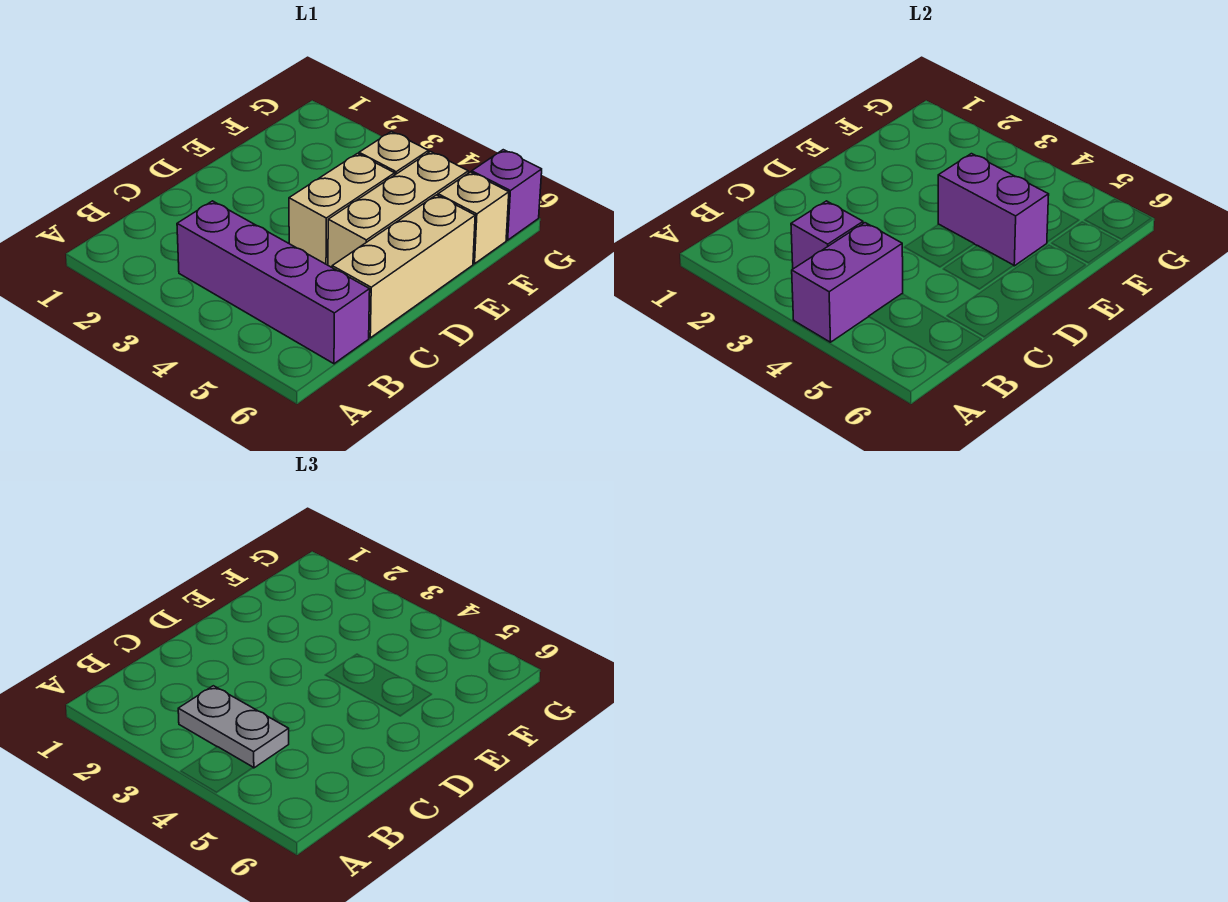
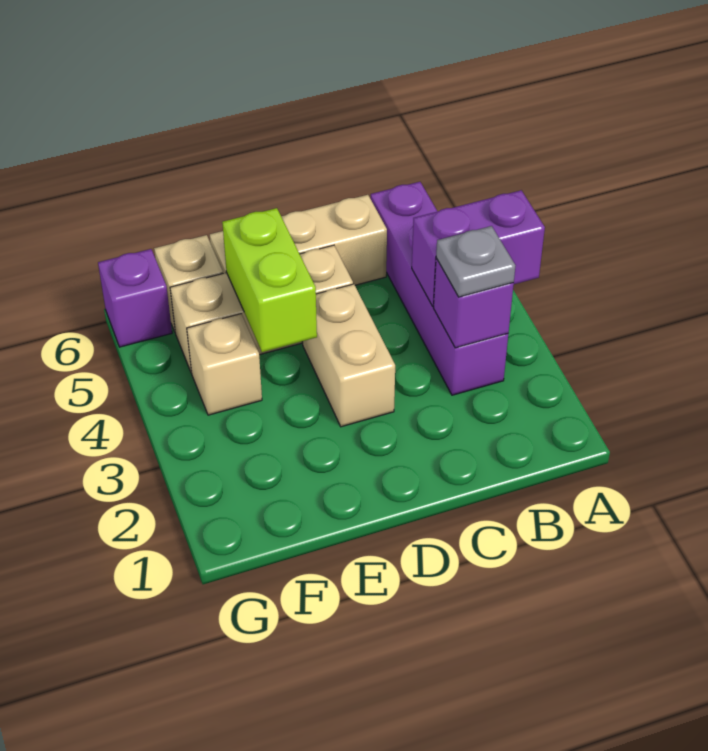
grey plate B3:B4 level 3 -> grey plate B3 level 3
tan brick D4:E4 level 1 -> tan brick D3:D4 level 1
purple brick E4:E5 level 2 -> lime brick E4:E5 level 2

